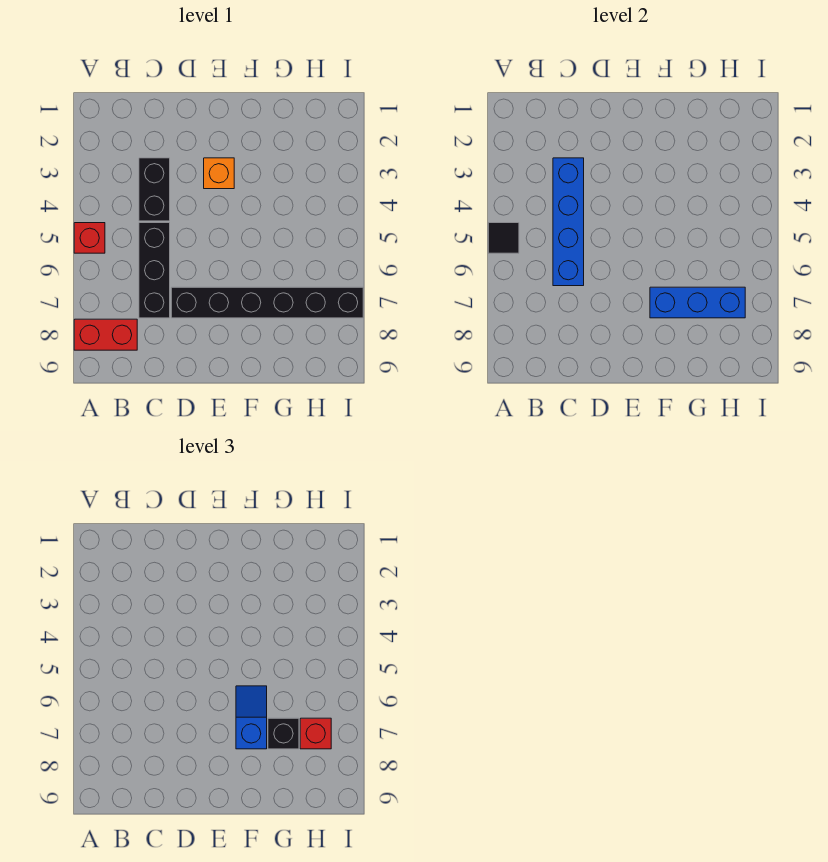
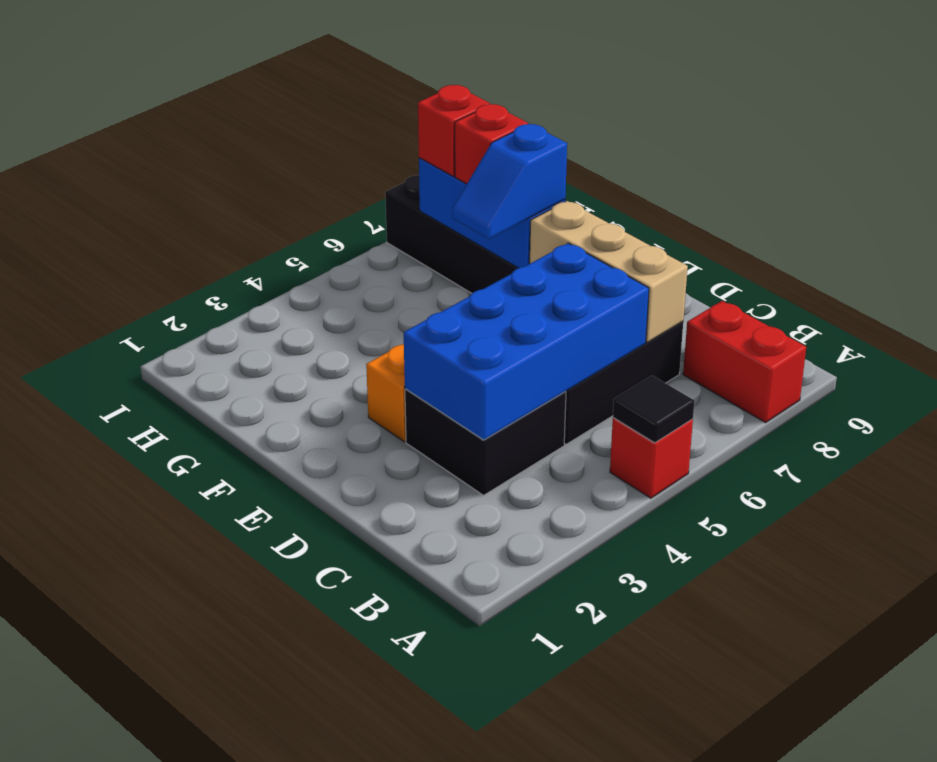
black brick C3:C4 level 1 -> black brick C3:D4 level 1
blue brick C3:C6 level 2 -> blue brick C3:D6 level 2
none -> tan brick C7:E7 level 2
black brick G7 level 3 -> red brick G7 level 3

